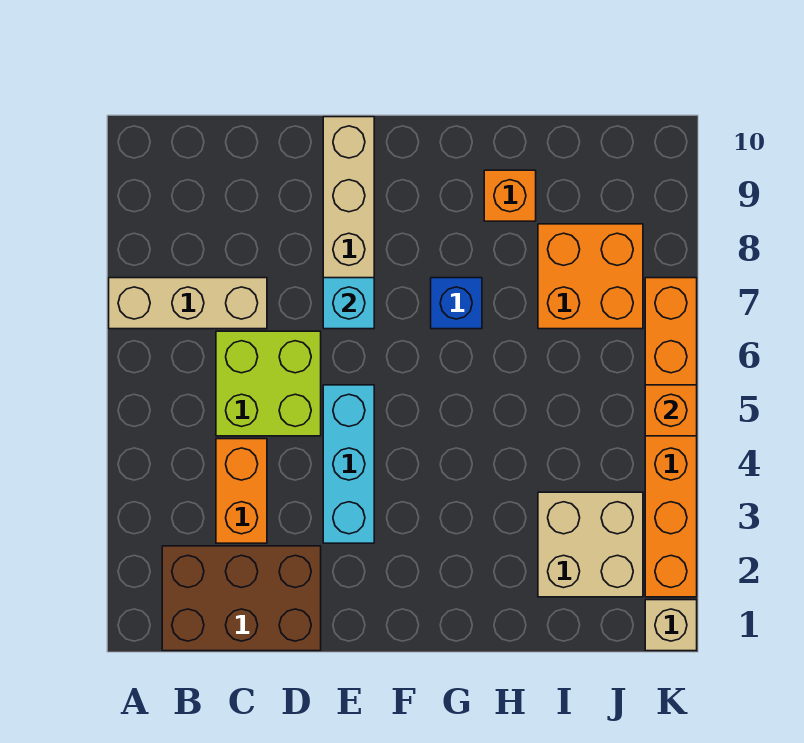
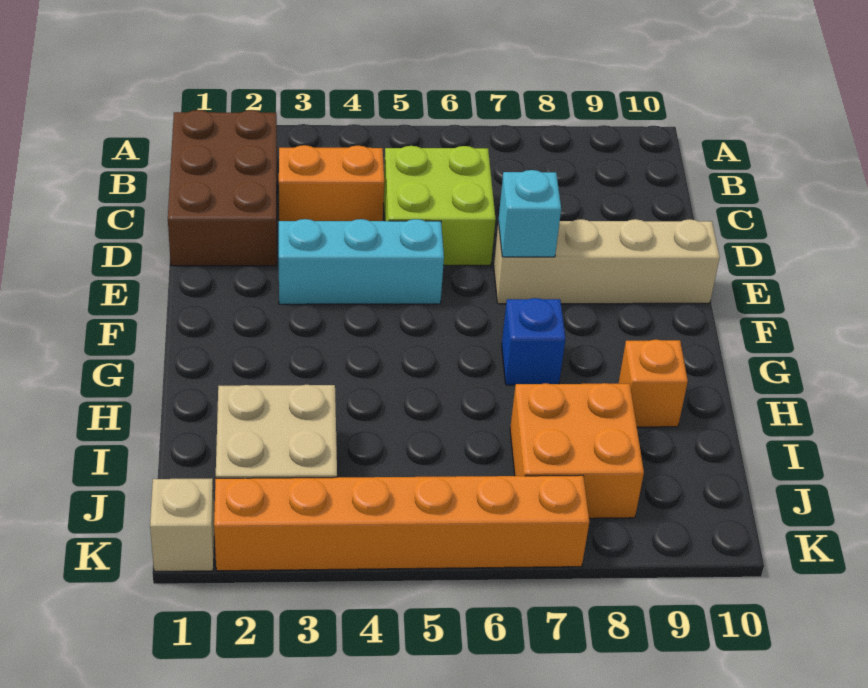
tan brick A7:C7 level 1 -> none
orange brick K5 level 2 -> none

